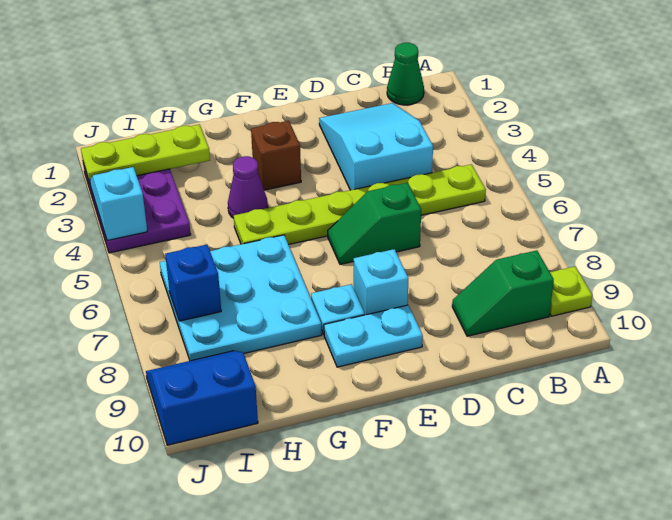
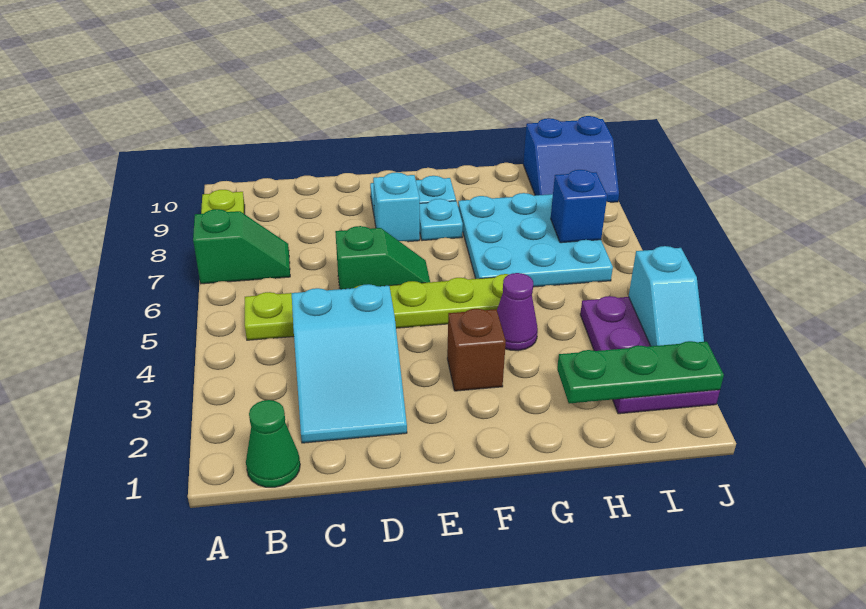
green slope B9:C9 level 1 top B -> green slope A7:B7 level 1 top A
lime plate H2:J2 level 2 -> green plate H2:J2 level 2

